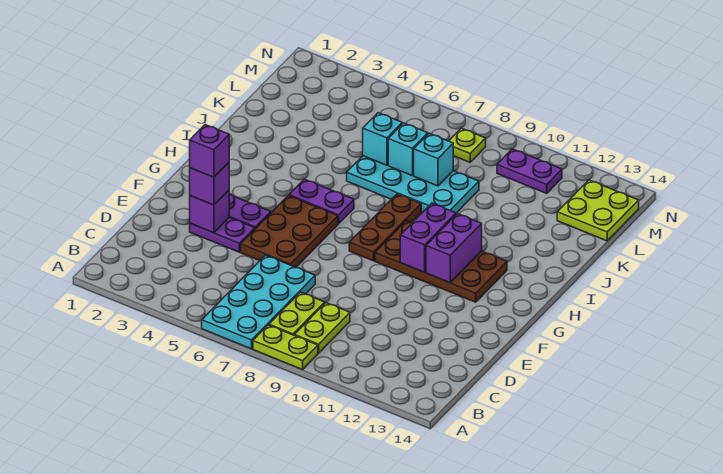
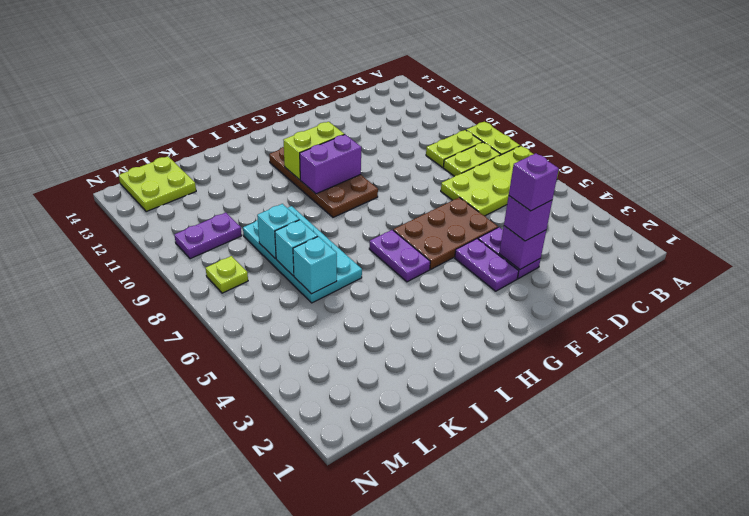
cyan plate A6:D7 level 1 -> lime plate A6:D7 level 1
brown plate G8:I8 level 1 -> none
purple brick G11:H11 level 2 -> lime brick G11:H11 level 2
purple plate M10:M11 level 1 -> purple plate L10:M10 level 1

